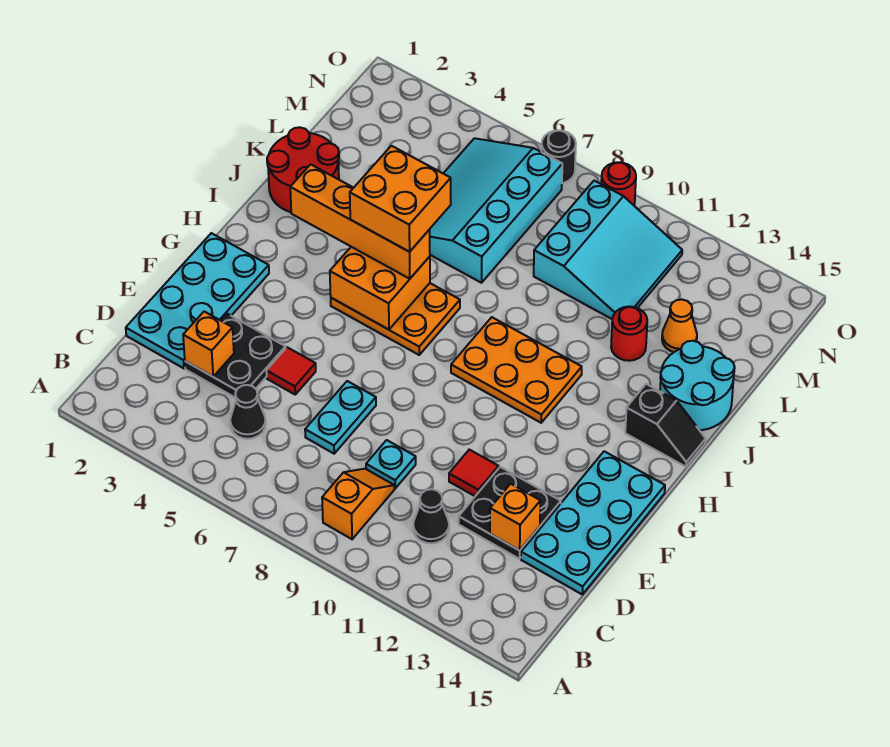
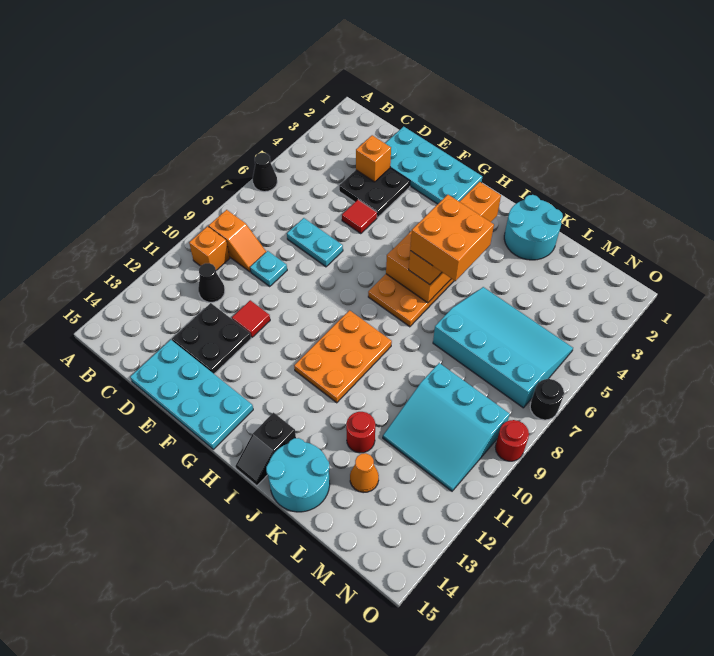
black cone C5 level 1 -> black cone A6 level 1
orange brick D13 level 2 -> orange brick B10 level 1
red round brick J1:K2 level 1 -> cyan round brick J1:K2 level 1

